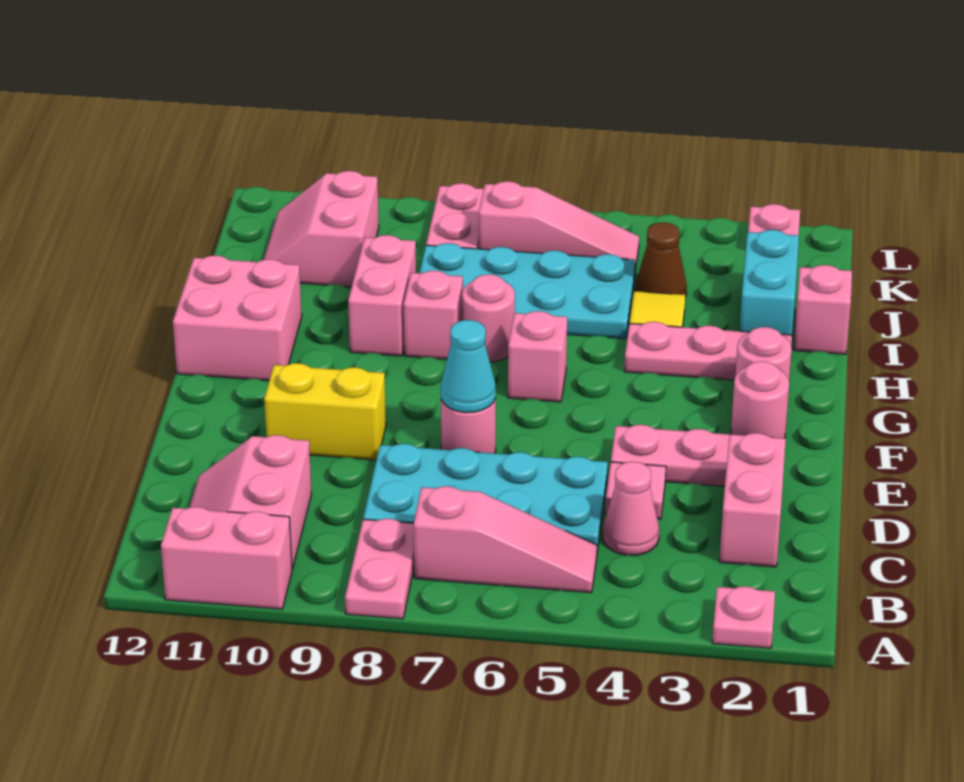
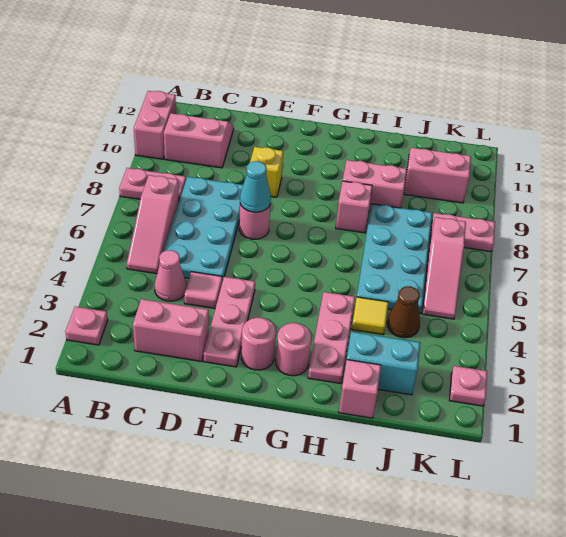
yellow brick E9:E10 level 1 -> yellow brick E9 level 1
pink brick G6 level 1 -> none
pink brick G11:H12 level 1 -> none
pink round brick H7 level 1 -> none

